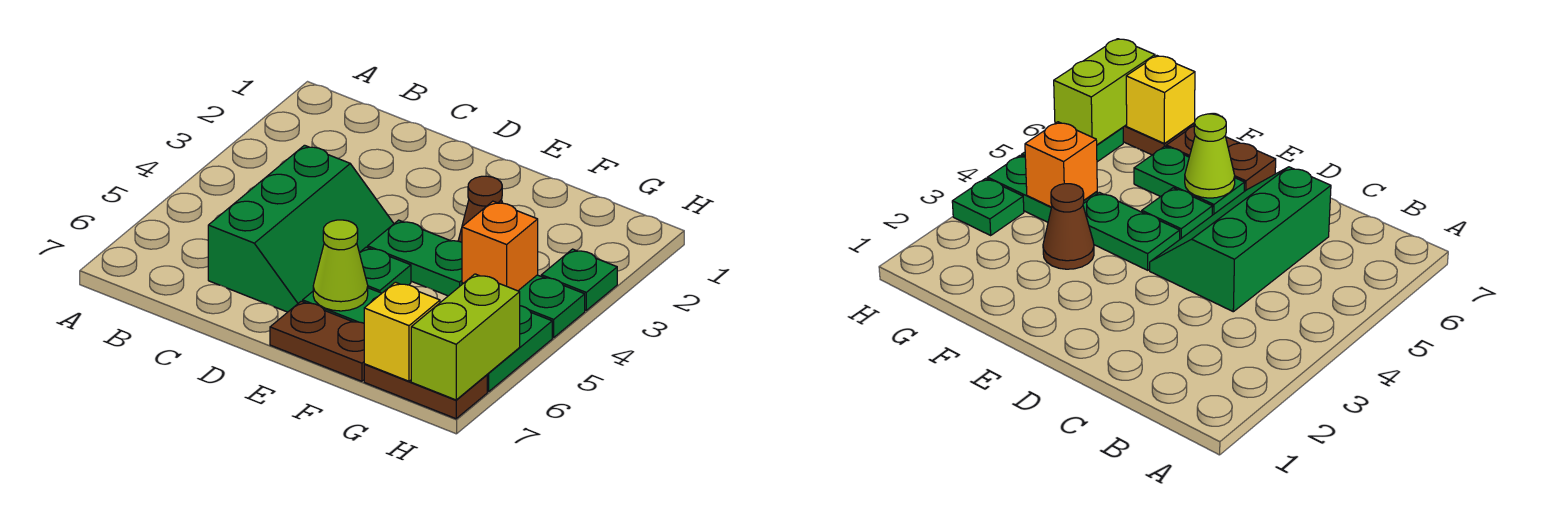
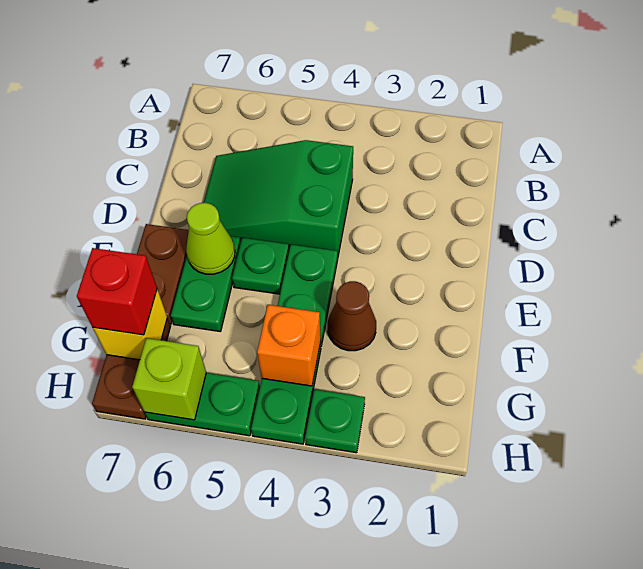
green slope C4:D6 level 1 top C -> green slope C4:D6 level 1 top 4
none -> red brick G7 level 3
lime brick H6:H7 level 2 -> lime brick H6 level 2

